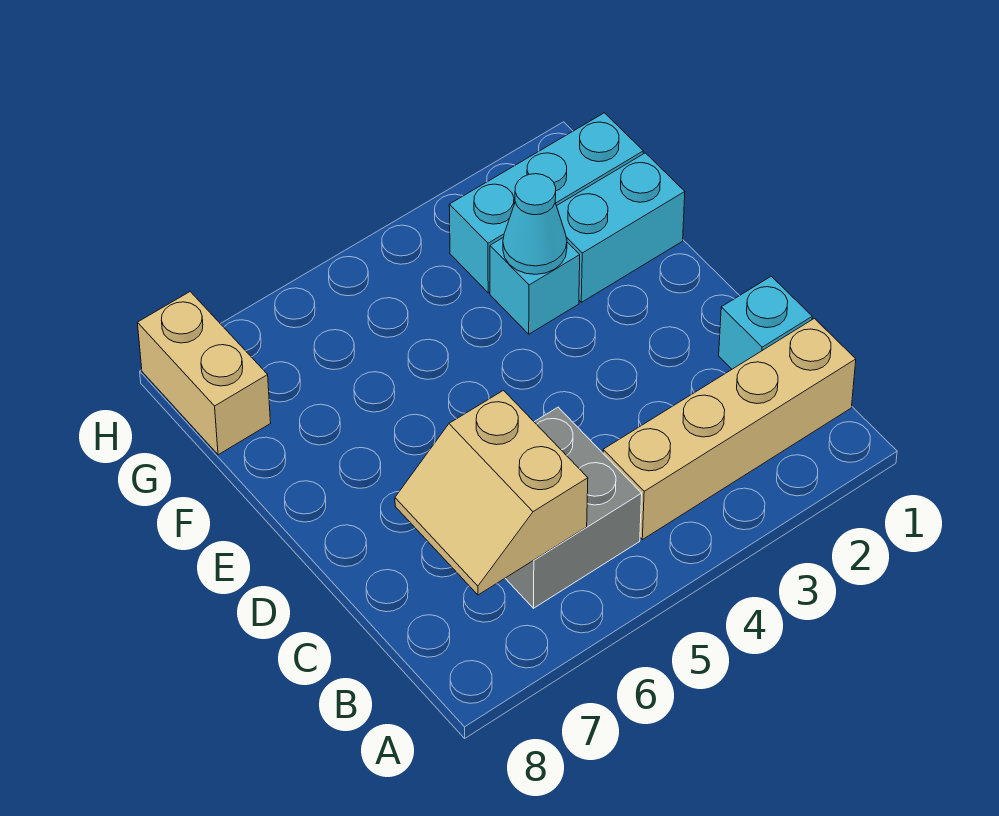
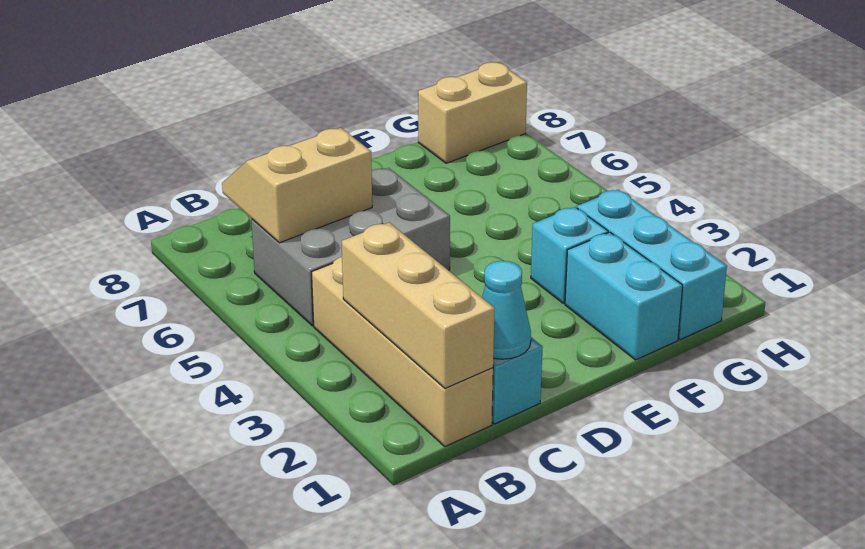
none -> tan brick B1:B3 level 2
grey brick B5:C6 level 1 -> grey brick B5:D6 level 1
cyan cone F3 level 2 -> cyan cone C1 level 2

